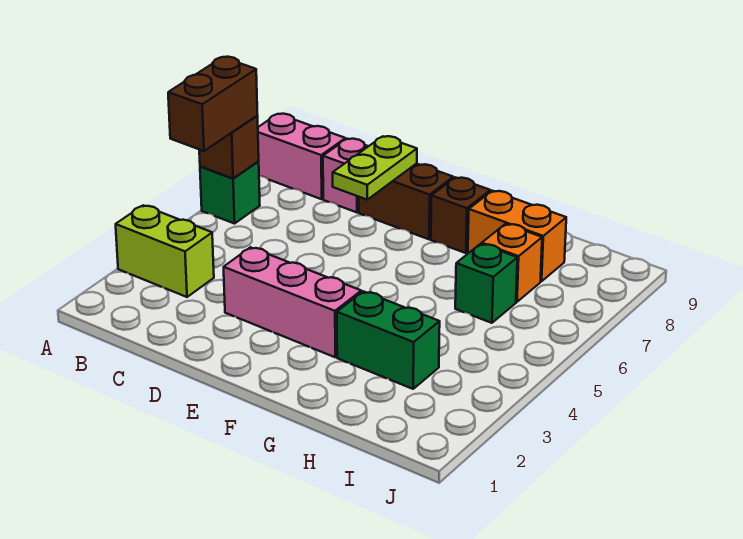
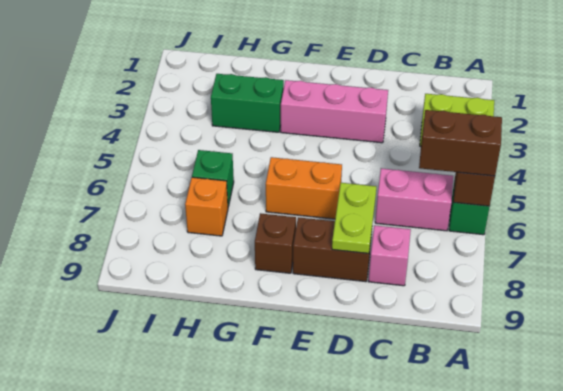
brown brick A5:A6 level 3 -> brown brick A6:B6 level 3
pink brick A8:B8 level 1 -> pink brick B6:C6 level 1
orange brick G8:H8 level 1 -> orange brick E6:F6 level 1

